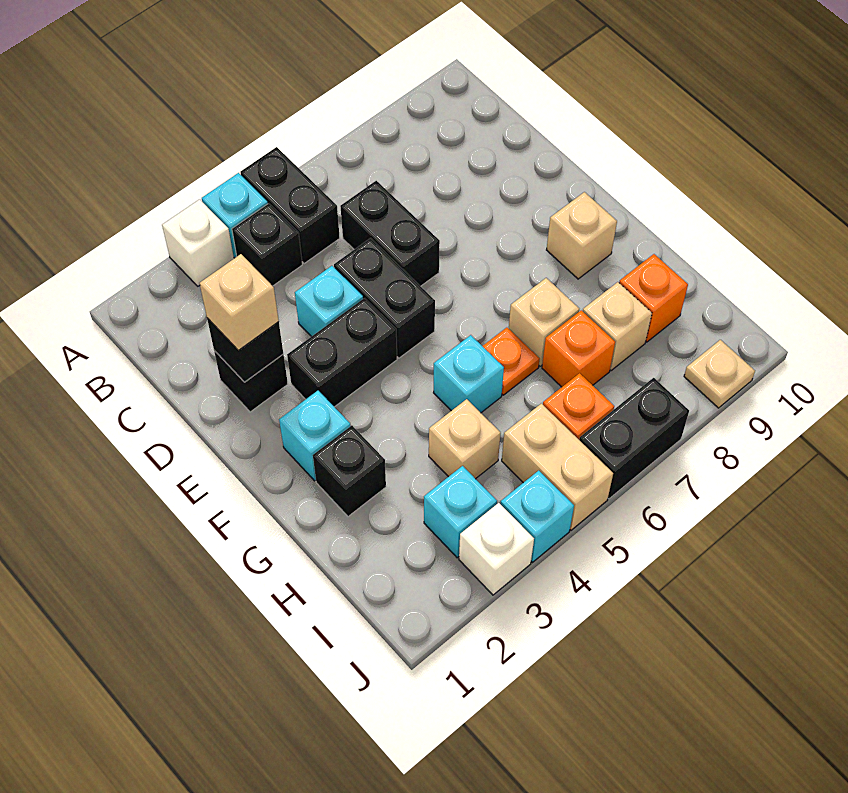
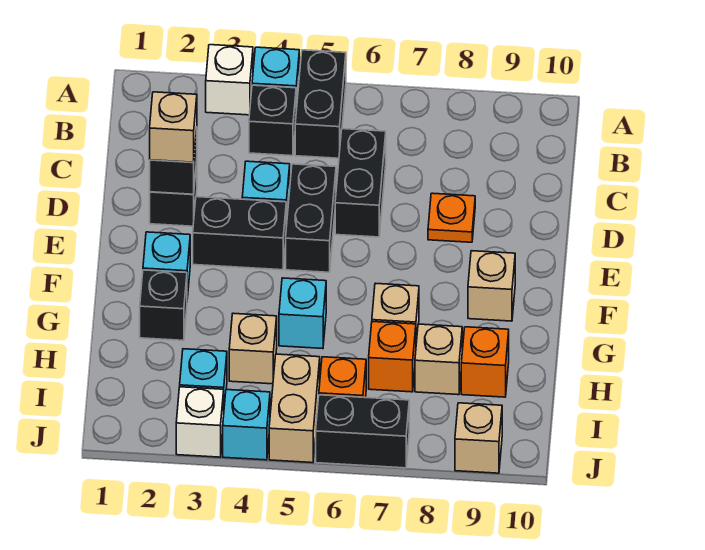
orange plate G6 level 1 -> orange plate D8 level 1
tan plate J9 level 1 -> tan brick J9 level 1

